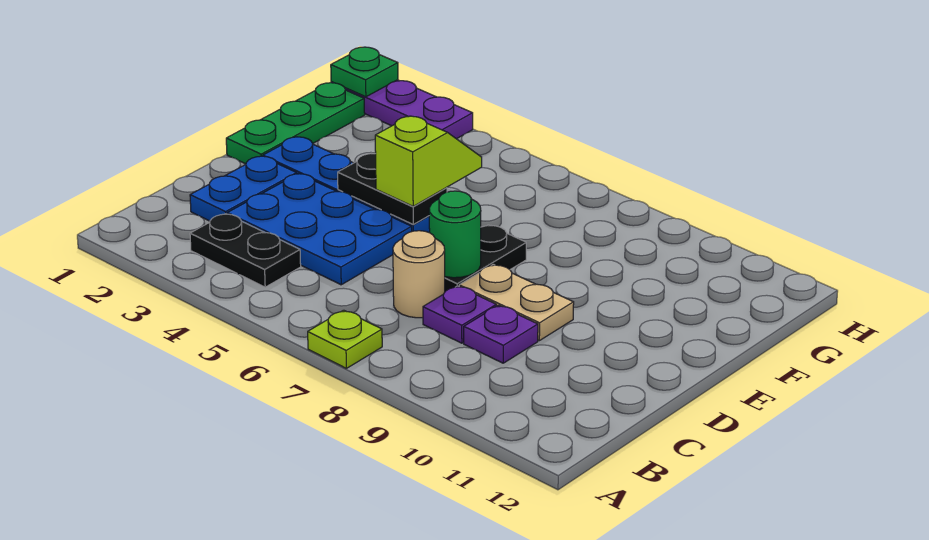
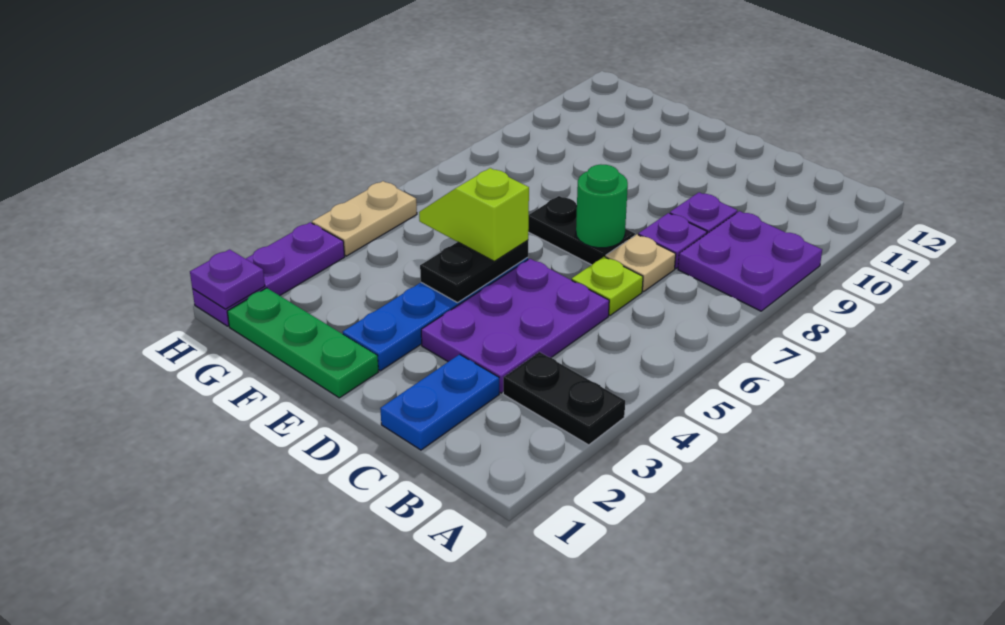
lime plate A7 level 1 -> lime plate C6 level 1
none -> purple plate A8:B9 level 1
black plate B3:B4 level 1 -> black plate A3:B3 level 1
blue plate C2:D2 level 1 -> blue plate C1:C2 level 1
blue plate C3:D5 level 1 -> purple plate C3:D5 level 1
tan round brick C7 level 1 -> tan plate C7 level 1
tan plate D8:D9 level 1 -> tan plate H4:H5 level 1
green plate H1 level 2 -> purple plate H1 level 2

